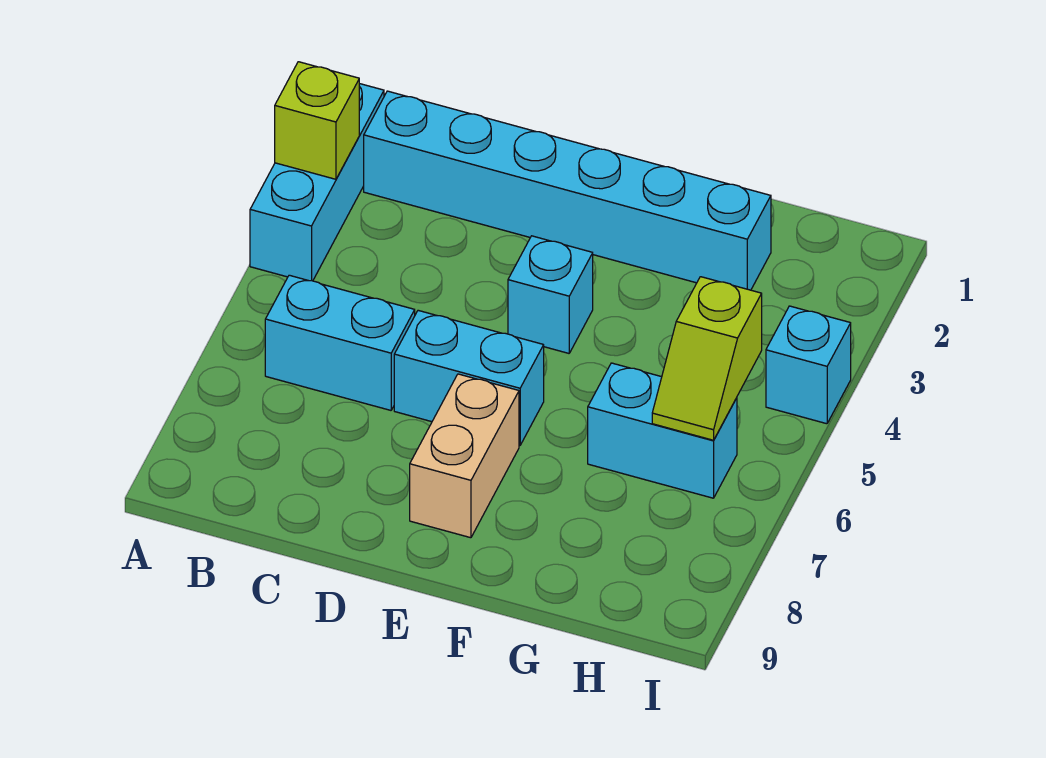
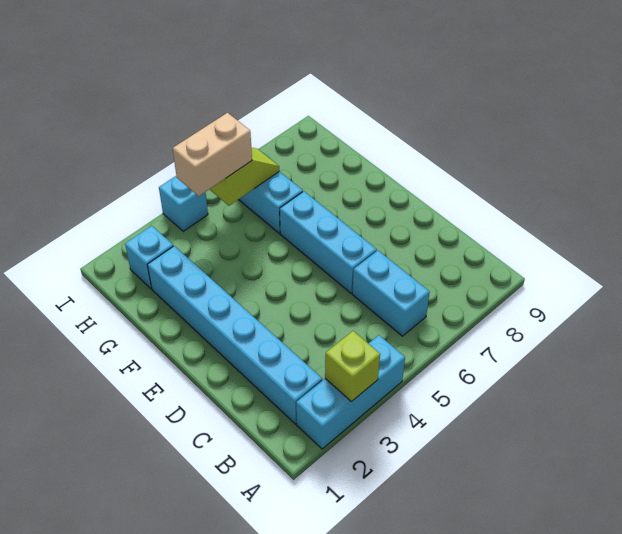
cyan brick D6:E6 level 1 -> cyan brick D6:F6 level 1
cyan brick E4 level 1 -> cyan brick H2 level 1
tan brick E7:E8 level 1 -> tan brick H4:H5 level 3

